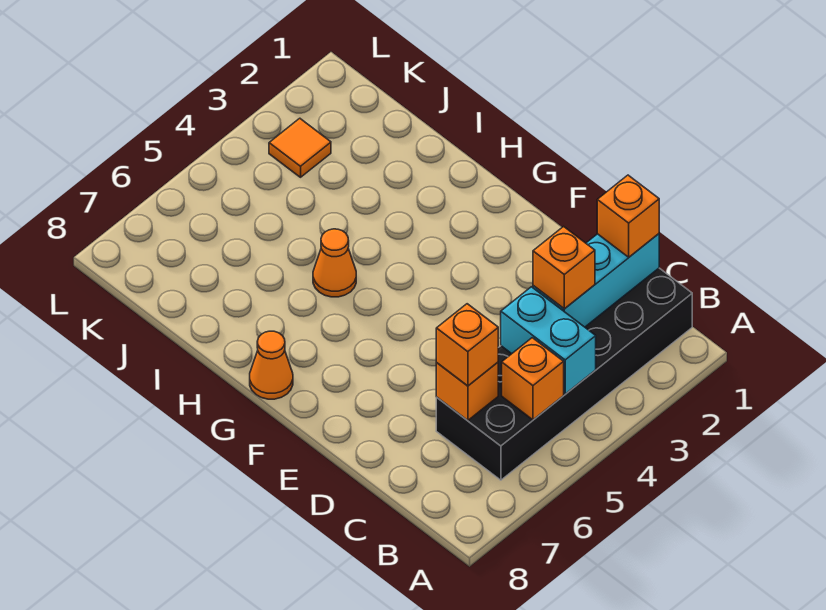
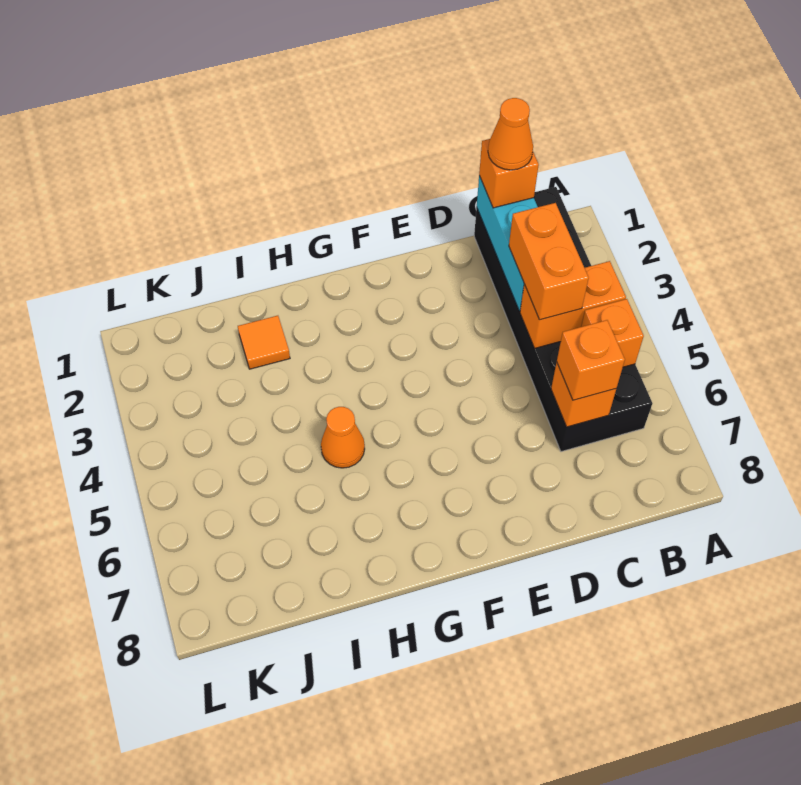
cyan brick B4:C4 level 2 -> orange brick B4:C4 level 2
orange brick C3 level 3 -> orange brick C3:C4 level 3
orange cone G8 level 1 -> orange cone C1 level 4
orange tile K3 level 1 -> orange tile I2 level 1

